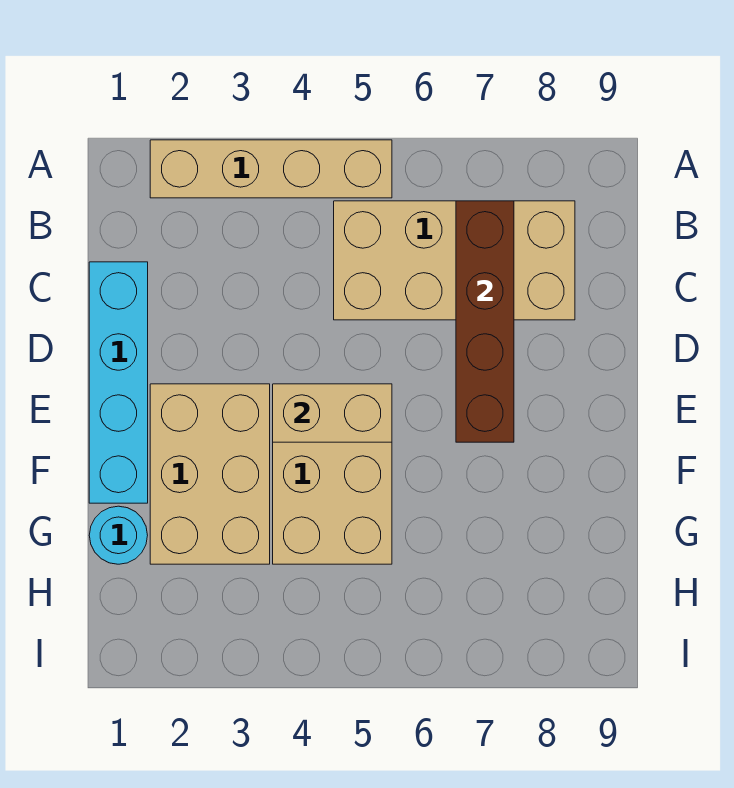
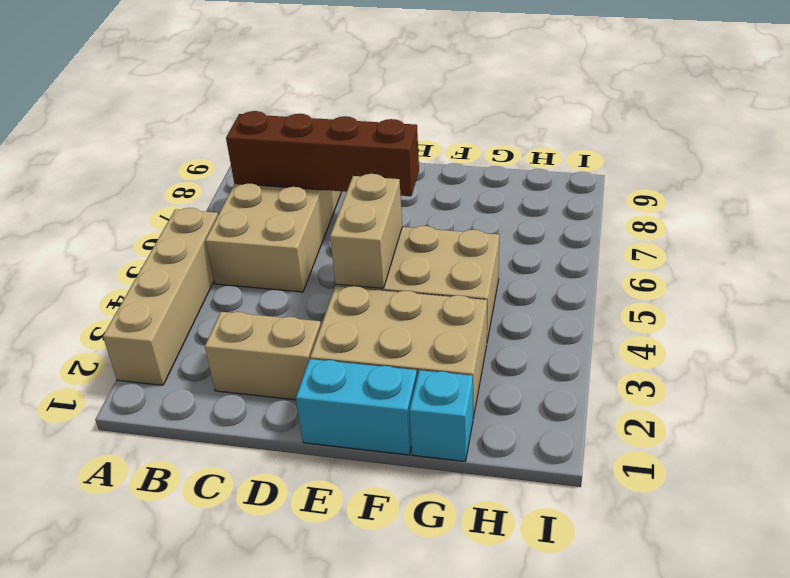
cyan brick C1:F1 level 1 -> cyan brick E1:F1 level 1
none -> tan brick C2:D2 level 1
cyan round brick G1 level 1 -> cyan brick G1 level 1

